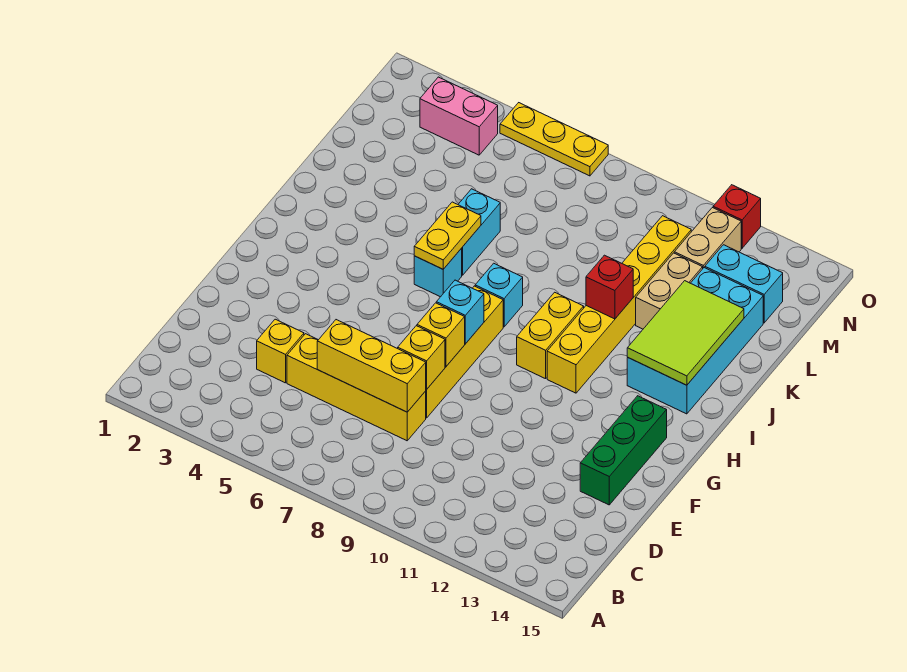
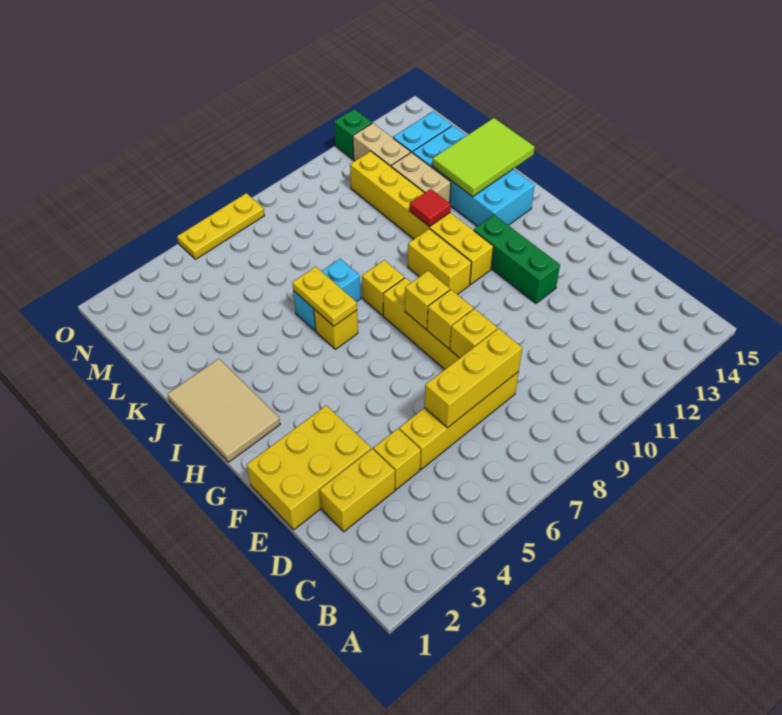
none -> yellow brick D2:D3 level 1
none -> yellow brick E1:F3 level 1
green brick E14:G14 level 1 -> green brick F12:H12 level 1
cyan brick G8 level 2 -> yellow brick G8 level 2
none -> tan tile H1:J2 level 1
cyan brick I6 level 1 -> yellow brick I6 level 1
cyan brick I8 level 1 -> yellow brick I8 level 1
lime tile I13:K14 level 2 -> lime tile J13:K15 level 2
cyan brick J6:K6 level 1 -> cyan brick J6:J7 level 1
red brick J11 level 2 -> red tile J11 level 2
pink brick N3:N4 level 1 -> none
red brick O12 level 1 -> green brick O12 level 1

